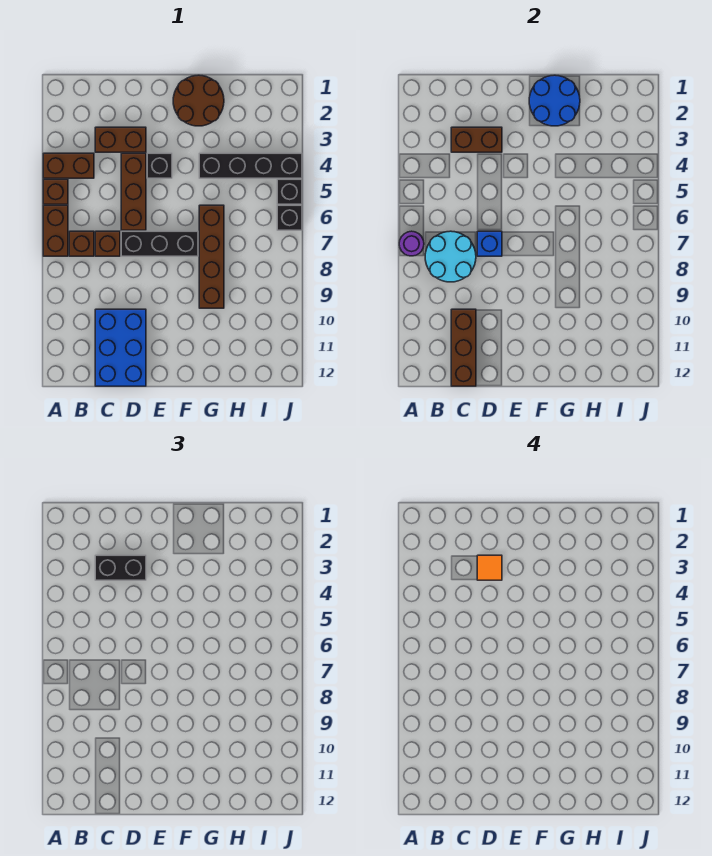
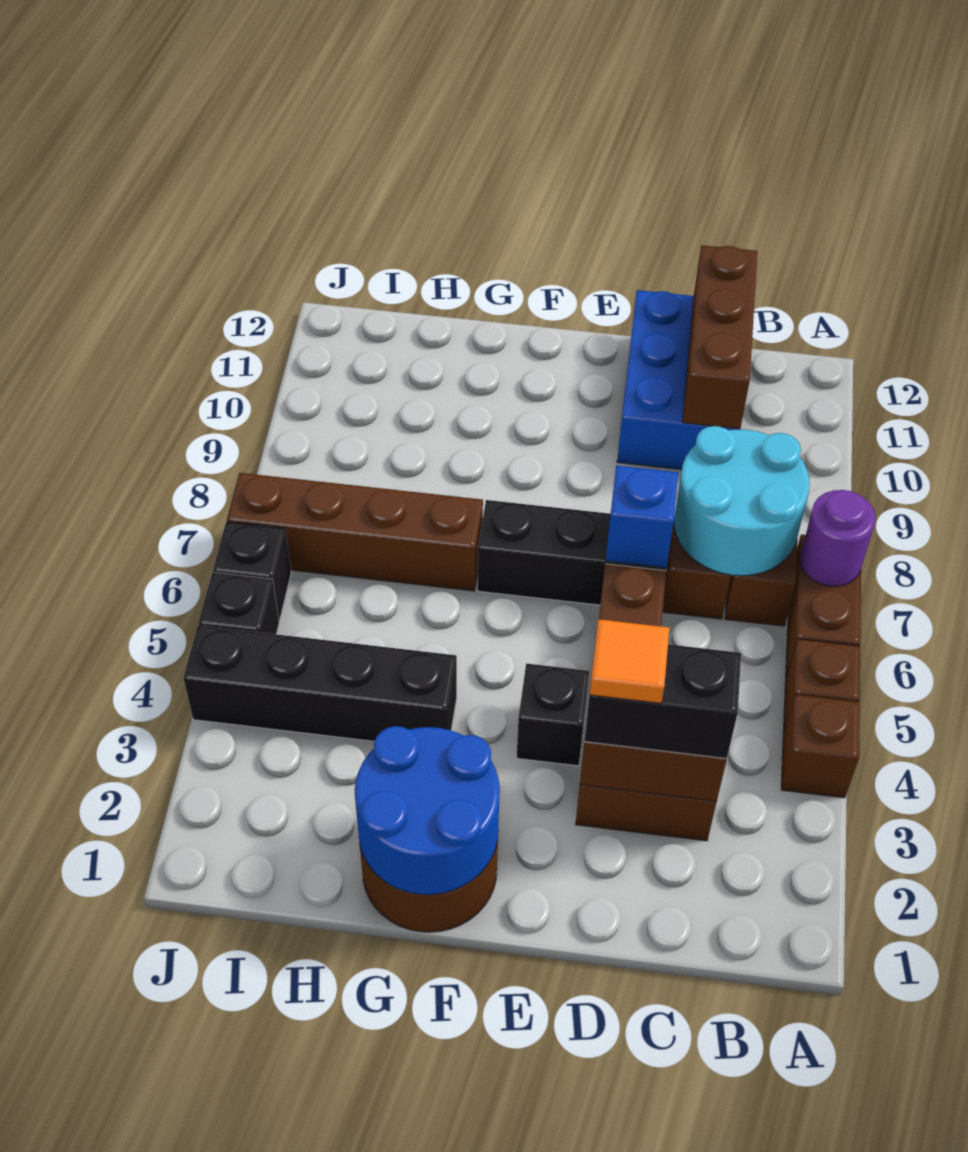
brown brick A4:B4 level 1 -> brown brick A4 level 1
brown brick G6:G9 level 1 -> brown brick G7:J7 level 1

